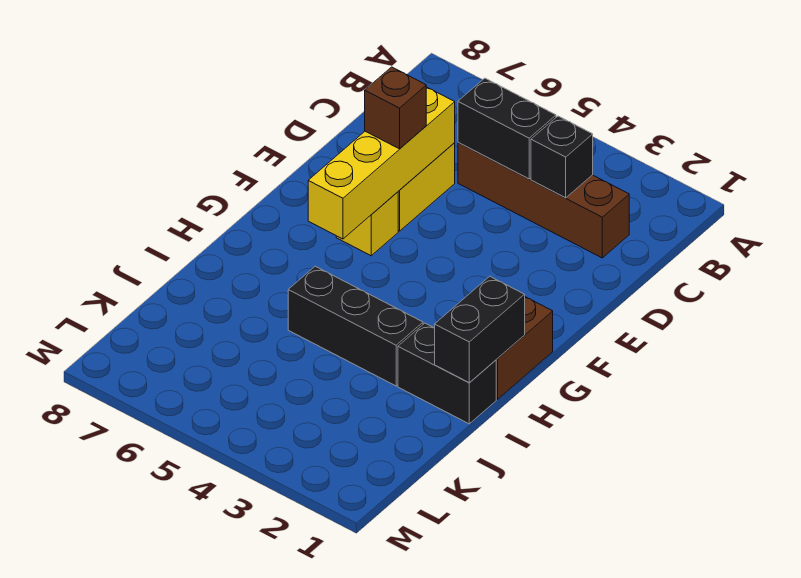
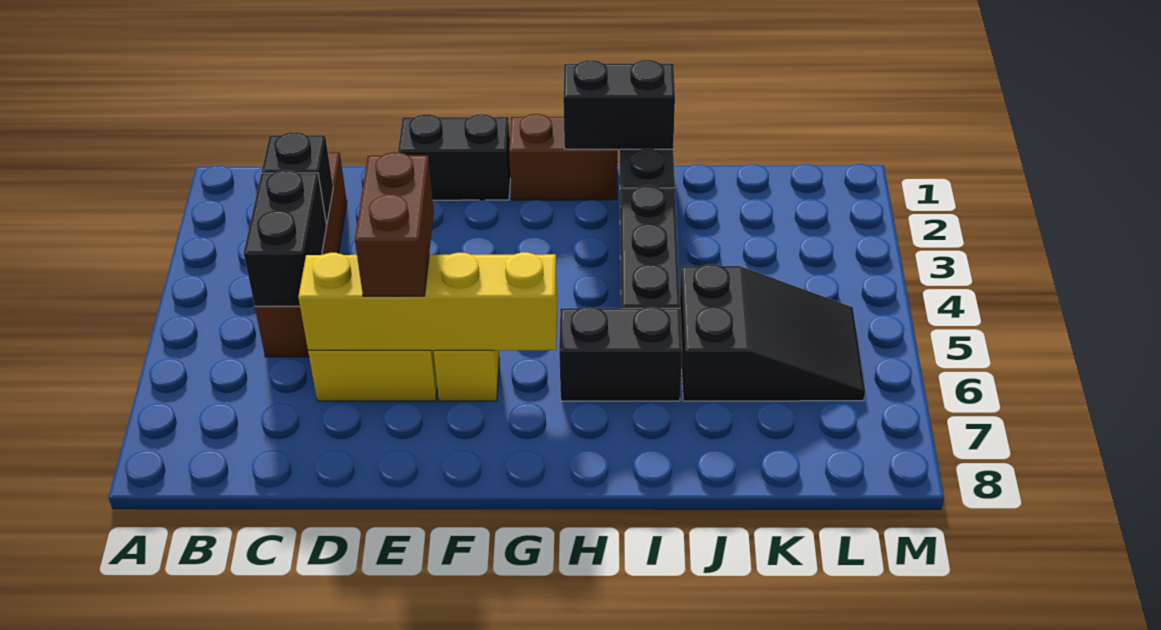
none -> black brick E1:F1 level 1
brown brick E6 level 3 -> brown brick E5:E6 level 3
none -> black brick H6:I6 level 1
none -> black slope J5:L6 level 1 top J

